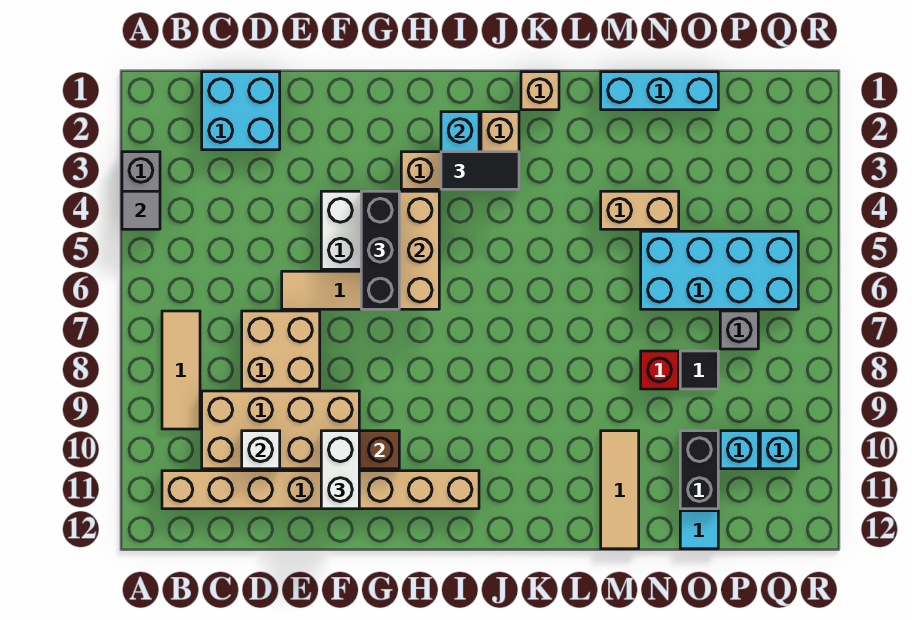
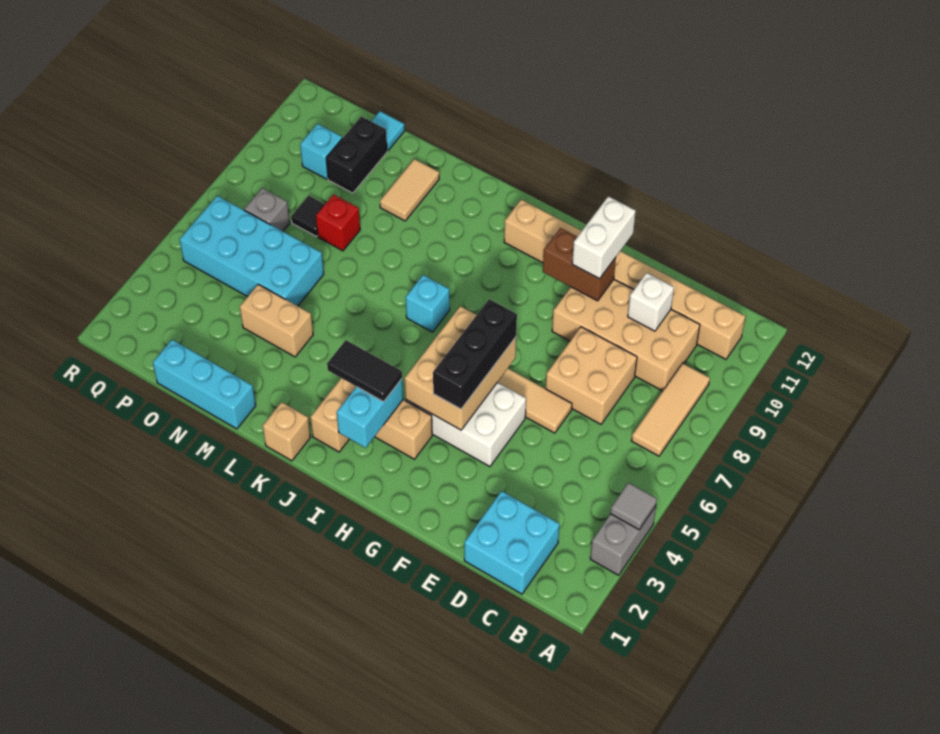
tan tile M10:M12 level 1 -> tan tile M10:M11 level 1
cyan brick Q10 level 1 -> cyan brick J7 level 1

